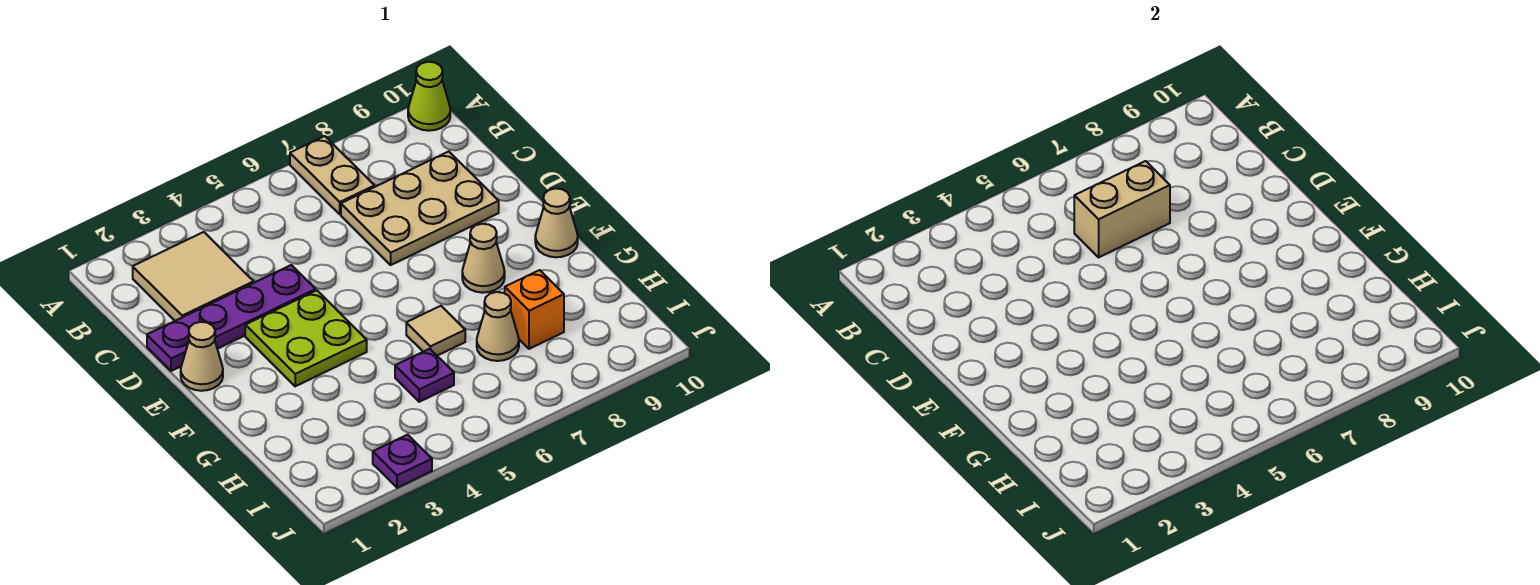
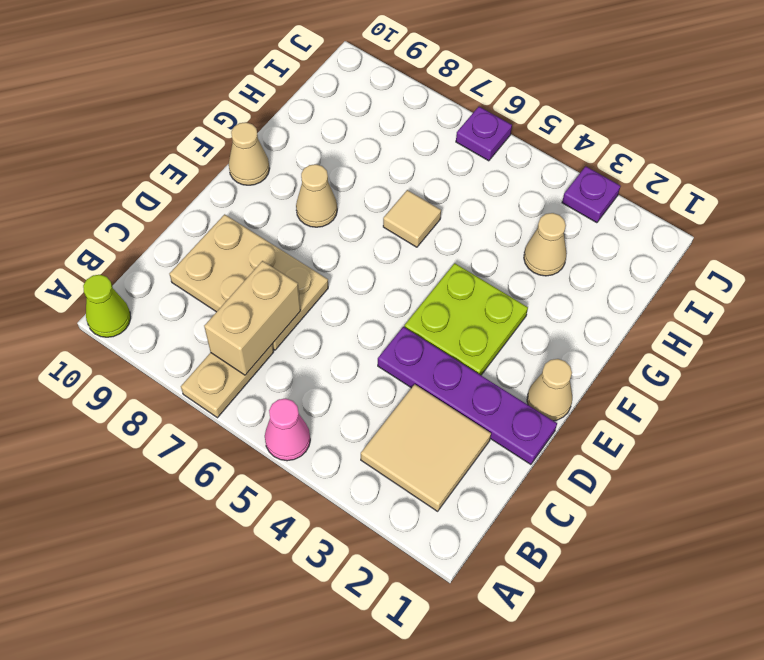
none -> pink cone A5 level 1
tan brick C6:C7 level 2 -> tan brick B7:C7 level 2
purple plate H5 level 1 -> purple plate J6 level 1
tan cone H7 level 1 -> tan cone H3 level 1
orange brick H8 level 1 -> none

